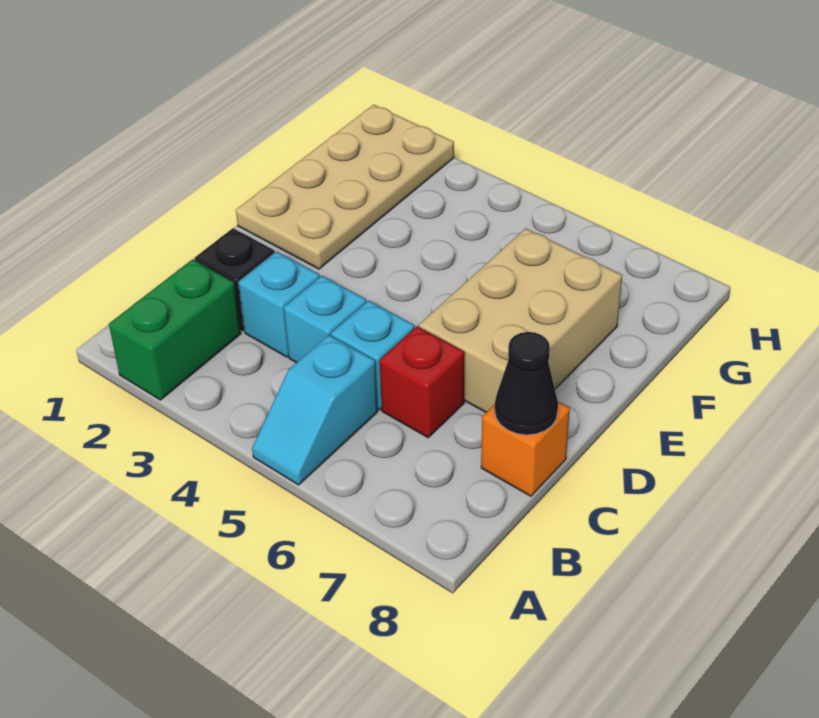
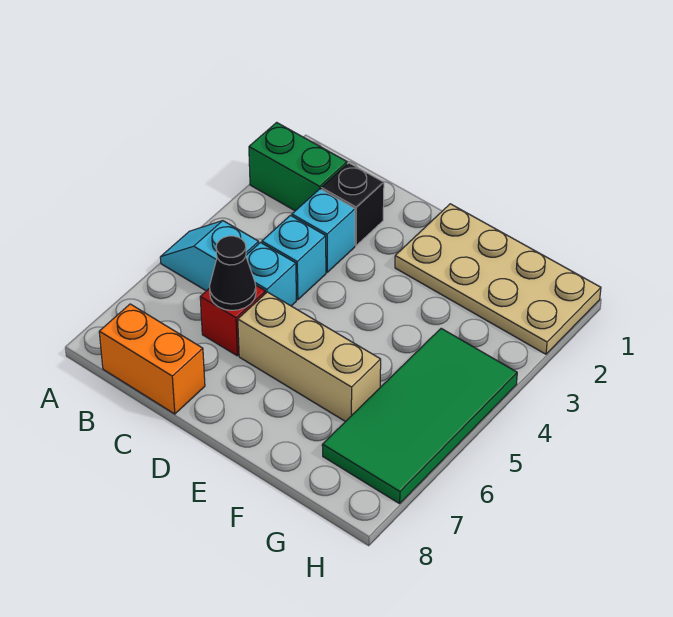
orange brick C8 level 1 -> orange brick B8:C8 level 1
black cone C8 level 2 -> black cone C6 level 2
tan brick D6:F7 level 1 -> tan brick D6:F6 level 1
none -> green tile G4:H7 level 1

